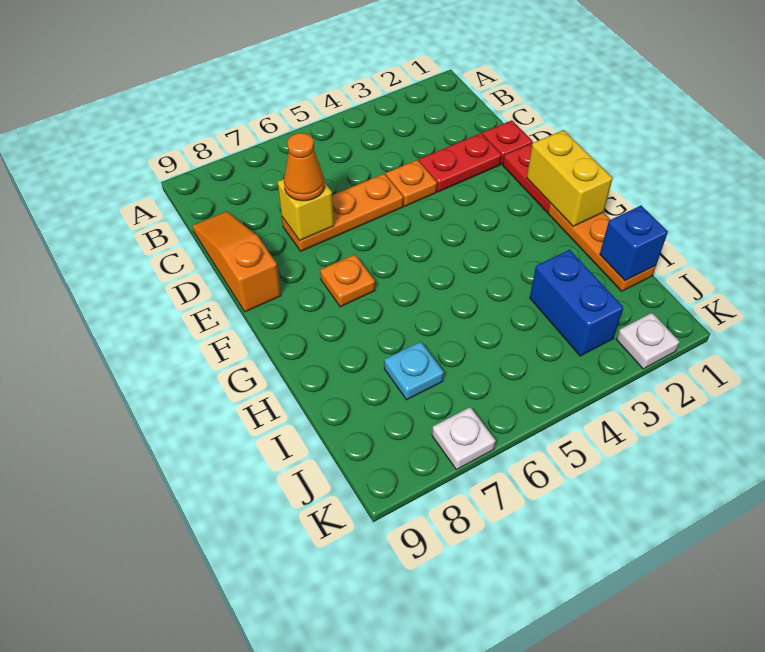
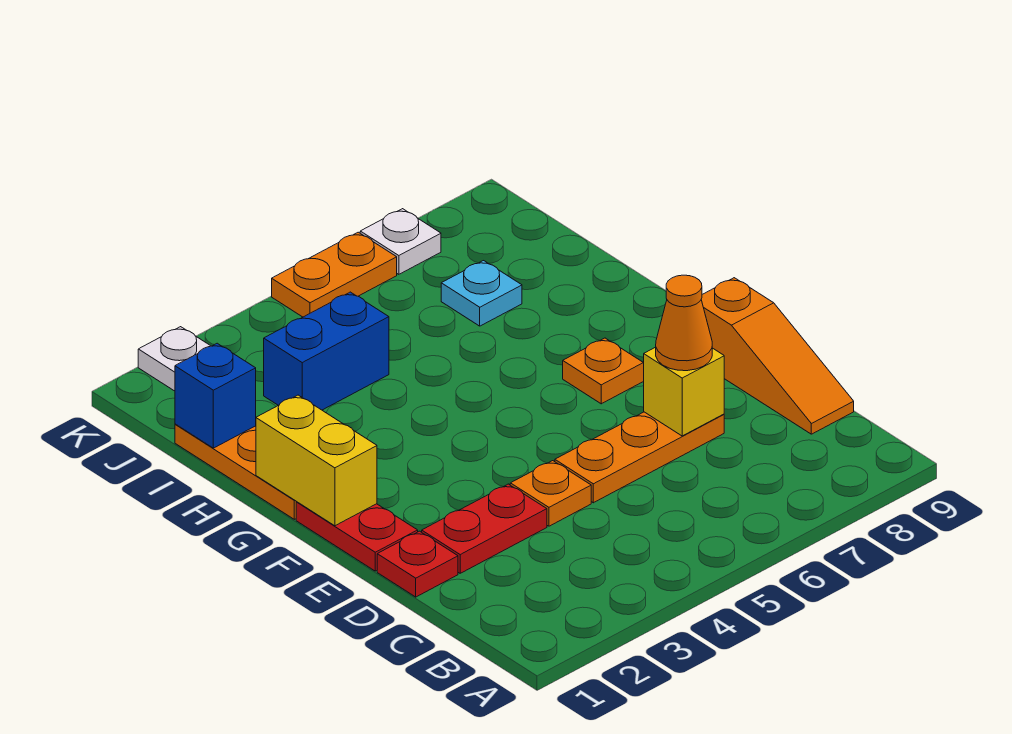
blue brick I3:J3 level 1 -> blue brick I3:I4 level 1
none -> orange plate K5:K6 level 1

